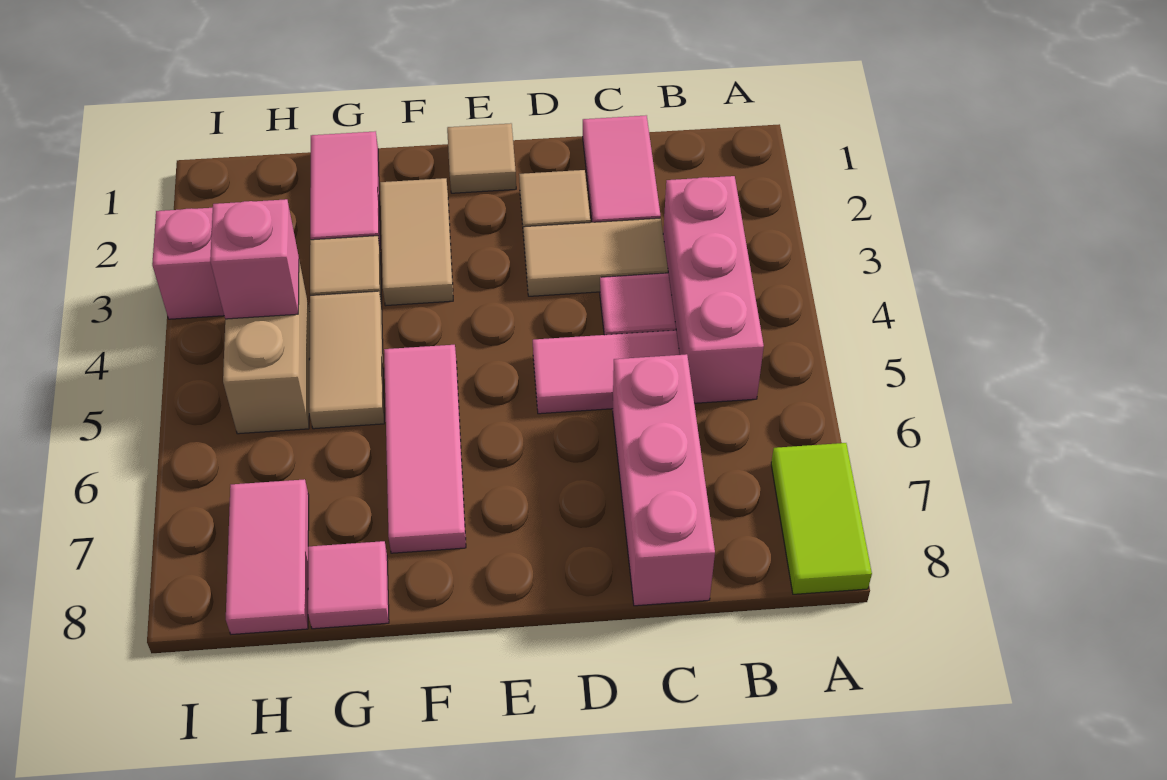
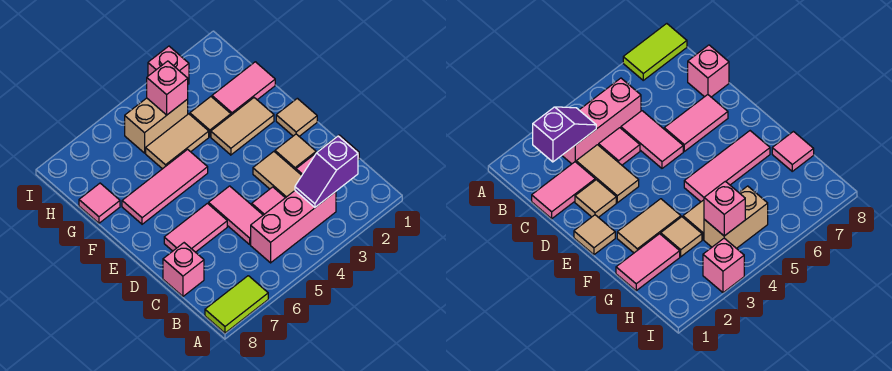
none -> purple slope B2:B3 level 2 top 2
pink brick C6:C8 level 1 -> pink brick C8 level 1
pink tile H7:H8 level 1 -> pink tile D6:D7 level 1

